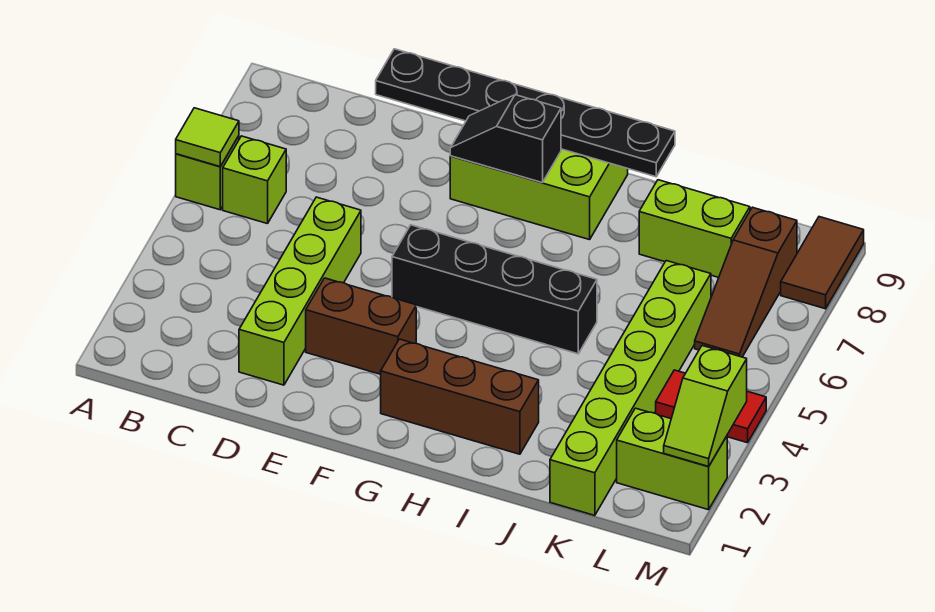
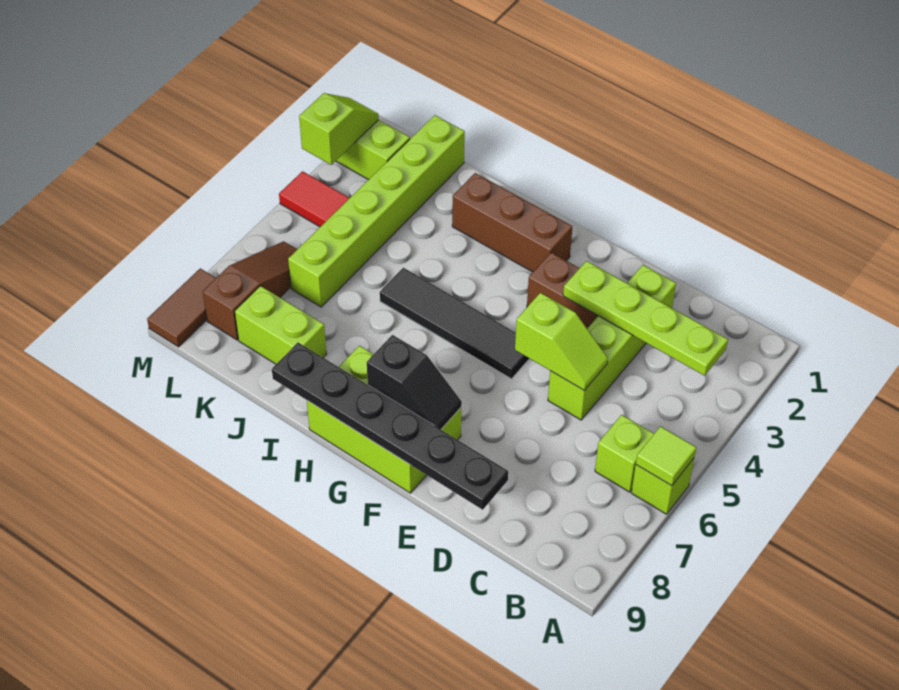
none -> lime plate B3:E3 level 2
none -> lime slope D5:E5 level 2 top E
black brick F5:I5 level 1 -> black tile F5:I5 level 1

